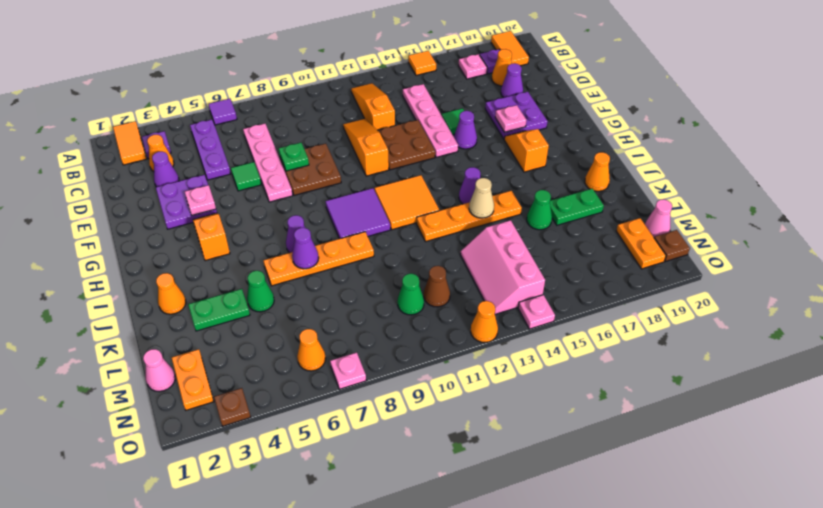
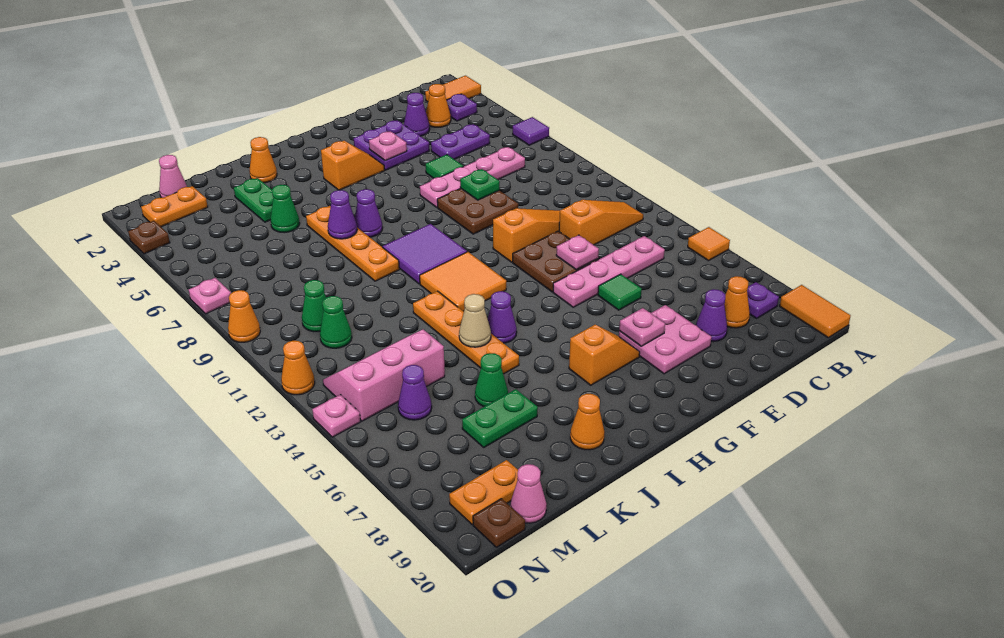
orange tile A19:B19 level 1 -> orange tile A19:A20 level 1
purple plate B5:D5 level 1 -> purple plate C5:D5 level 1
pink plate B17 level 1 -> pink plate E13 level 2
purple plate E17:F18 level 1 -> pink plate E17:F18 level 1
purple cone F15 level 1 -> purple cone M15 level 1
green plate K17:K18 level 1 -> green plate K17:L17 level 1
brown cone M11 level 1 -> green cone M11 level 1
orange cone N6 level 1 -> orange cone O9 level 1

